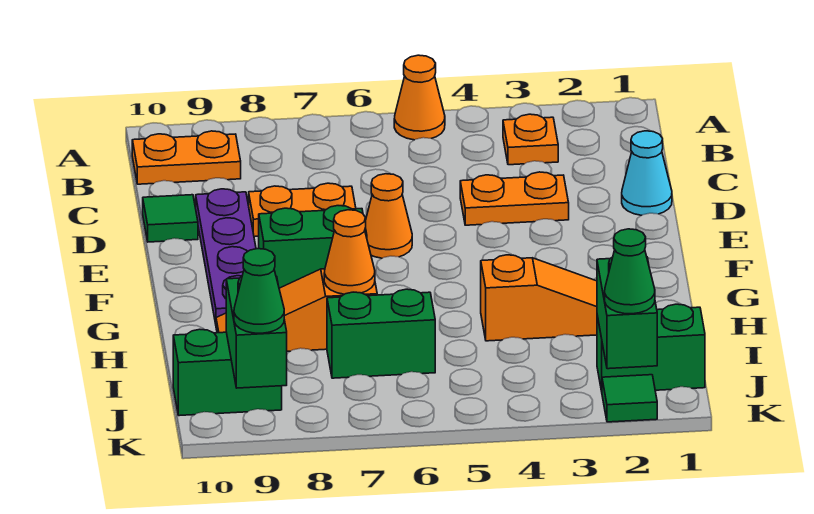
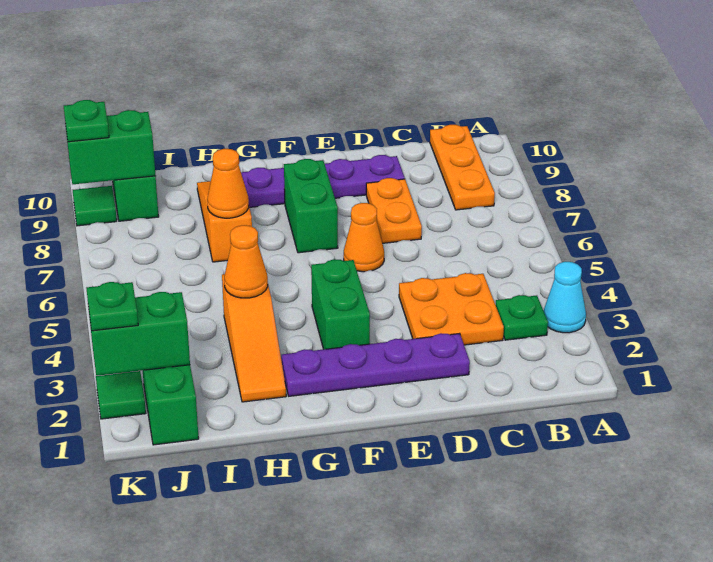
orange cone A5 level 1 -> orange cone H4 level 2
orange plate B3 level 1 -> green plate B3 level 1
orange plate B9:B10 level 1 -> orange plate B8:B10 level 1
cyan cone D1 level 1 -> cyan cone A3 level 1
none -> purple plate D2:G2 level 1
orange plate D3:D4 level 1 -> orange plate C3:D4 level 1
green tile D10 level 1 -> green tile K9 level 1
green brick I6:I7 level 1 -> green brick F3:F4 level 1
green cone K2 level 3 -> green plate K2 level 3
green cone K9 level 3 -> green plate K9 level 3

